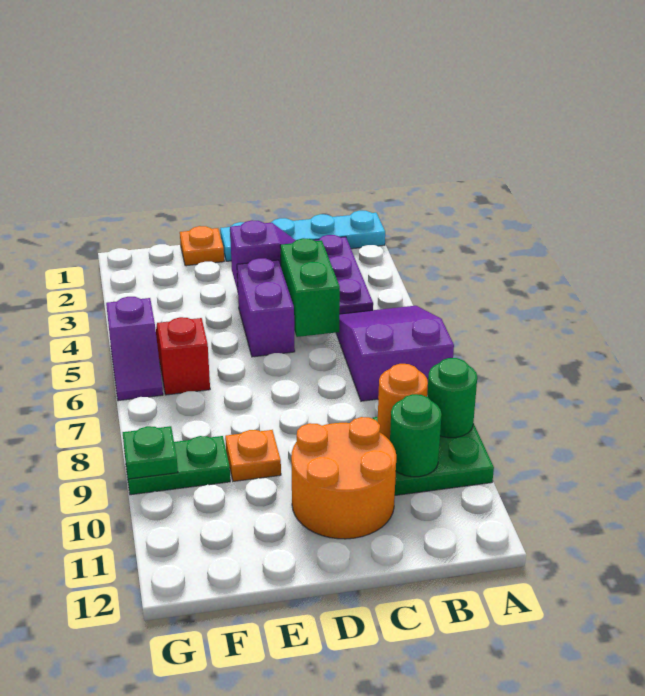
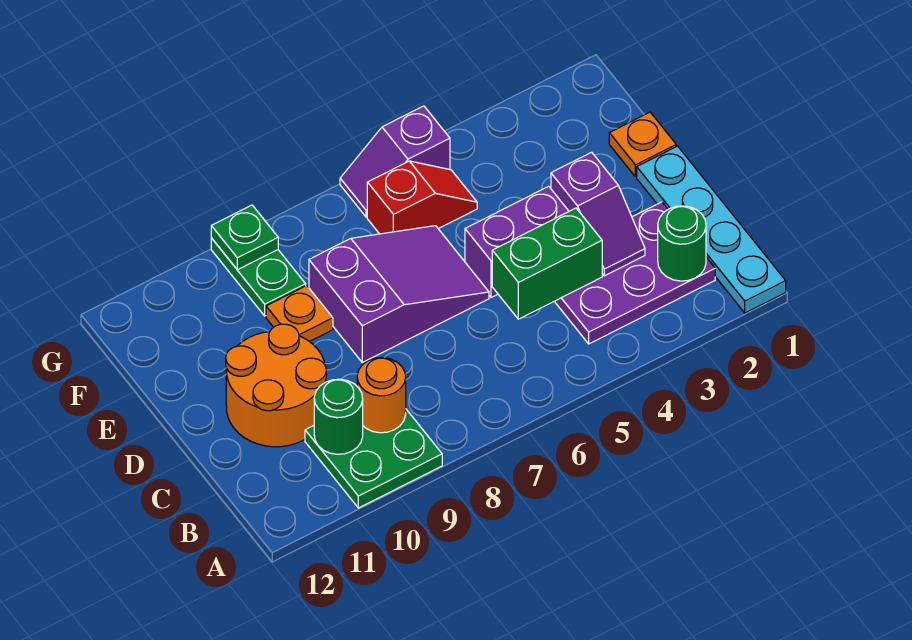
purple slope A5:B7 level 1 top 7 -> purple slope D6:E8 level 1 top 8
green round brick A9 level 2 -> green round brick B2 level 2

